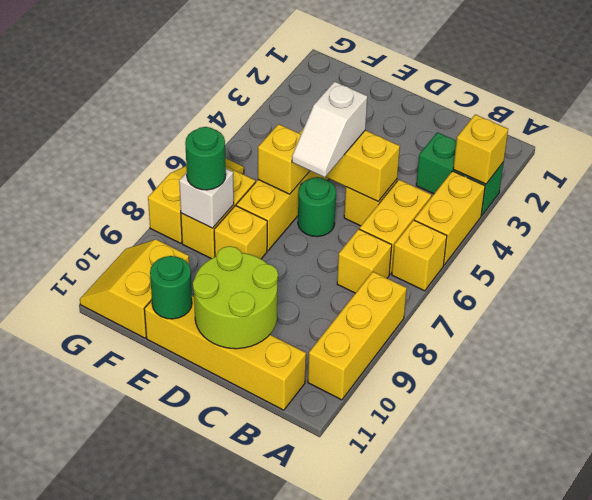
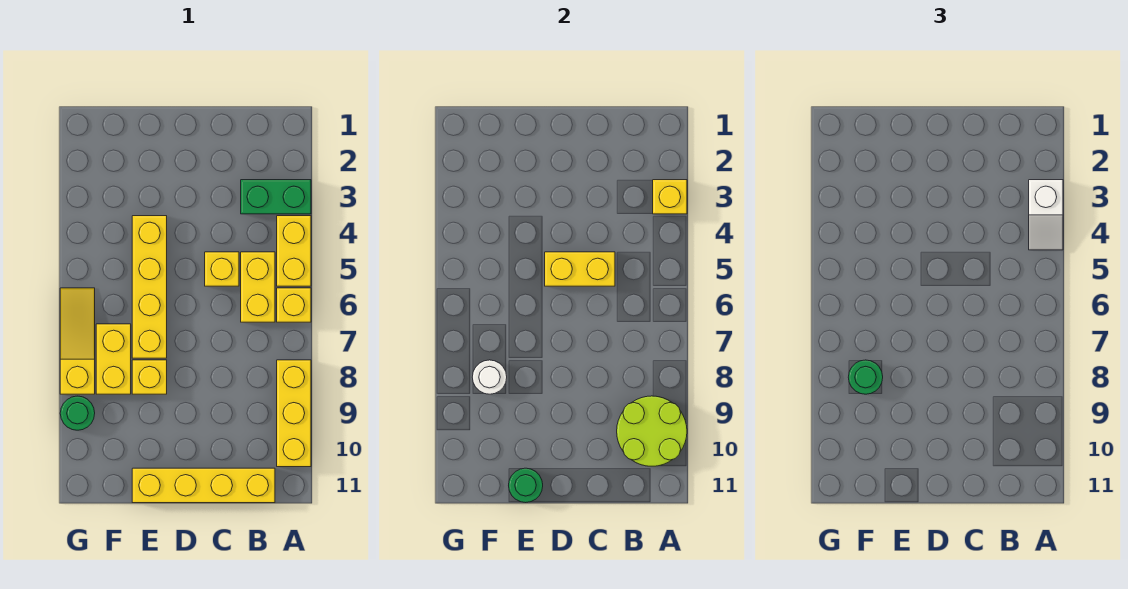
yellow brick B7 level 1 -> none
lime round brick C10:D11 level 2 -> lime round brick A9:B10 level 2
white slope D5:D6 level 3 top 5 -> white slope A3:A4 level 3 top 3
green round brick D6 level 1 -> green round brick G9 level 1
yellow brick E6 level 2 -> none
white brick F8 level 2 -> white round brick F8 level 2
yellow slope F10:G11 level 1 top F -> none

